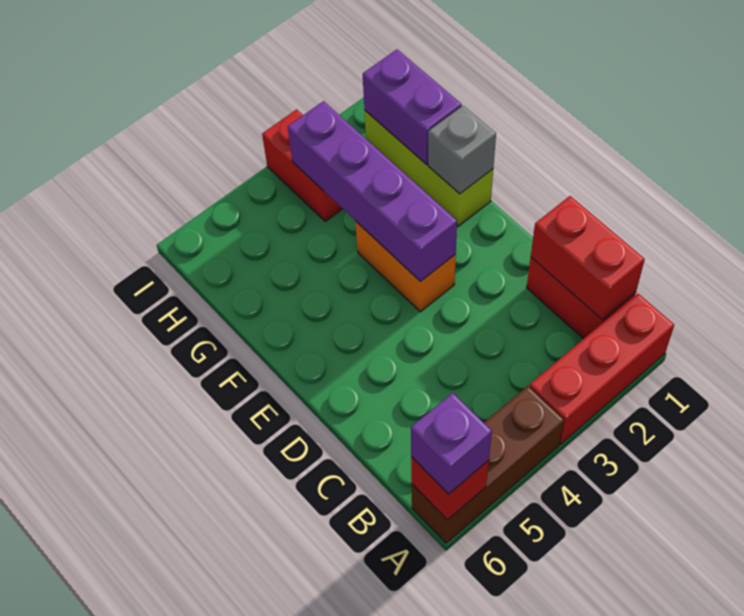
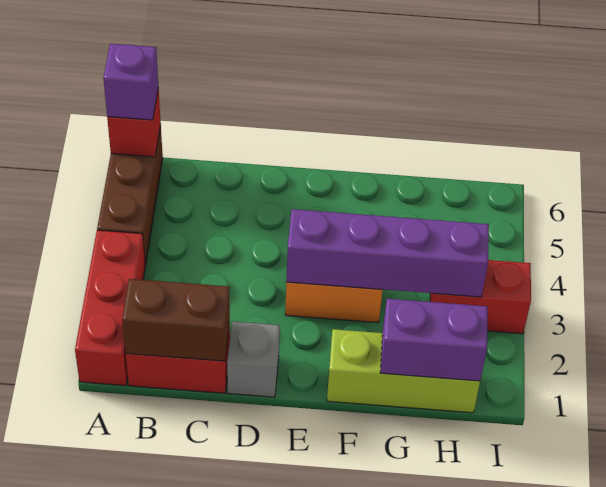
red brick B1:C1 level 2 -> brown brick B1:C1 level 2
grey brick F1 level 2 -> grey brick D1 level 1

